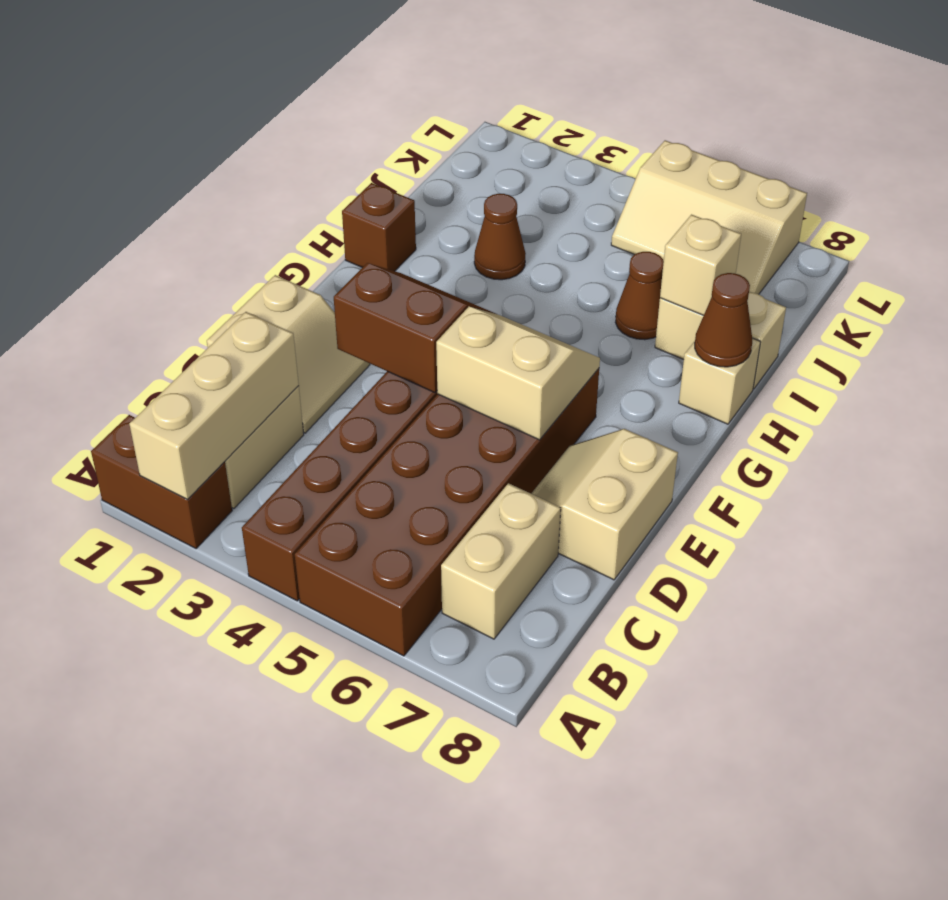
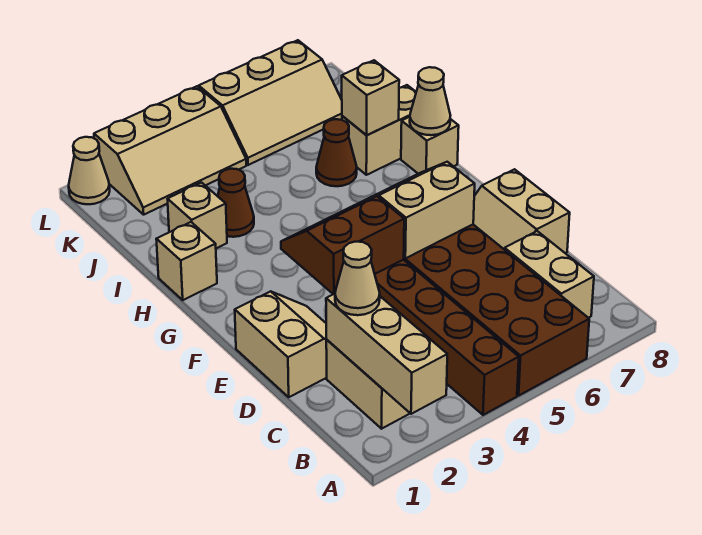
brown brick A1:A2 level 1 -> none
none -> tan cone C2 level 3
brown brick H1 level 1 -> tan brick H1 level 1
brown cone H8 level 2 -> tan cone H8 level 2
none -> tan brick I2 level 1
none -> tan slope K2:L4 level 1 top L
none -> tan cone L1 level 1

